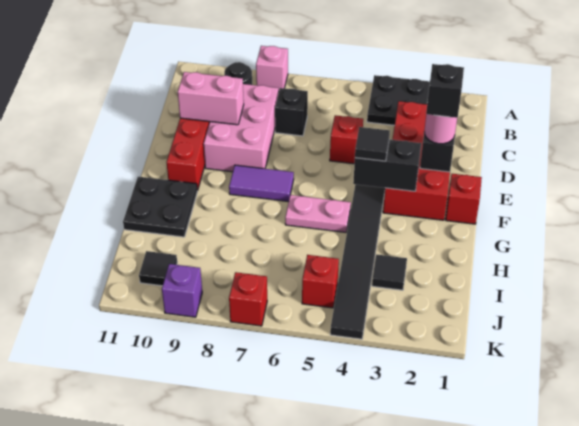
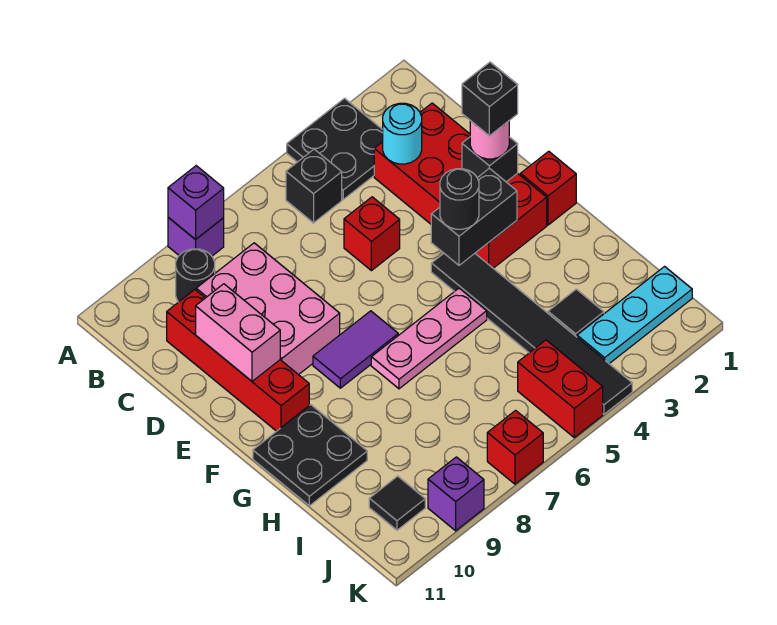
pink brick A8 level 1 -> purple brick A8 level 1
none -> purple brick A8 level 2
none -> cyan round brick C3 level 2
black brick C7 level 1 -> black brick B5 level 1
pink brick D9:D10 level 2 -> pink brick D10:E10 level 2
black tile F4 level 3 -> black round brick F4 level 3
pink plate G5:G6 level 1 -> pink plate G5:G7 level 1
none -> cyan plate J1:J3 level 1
red brick J5 level 1 -> red brick J5:K5 level 1

